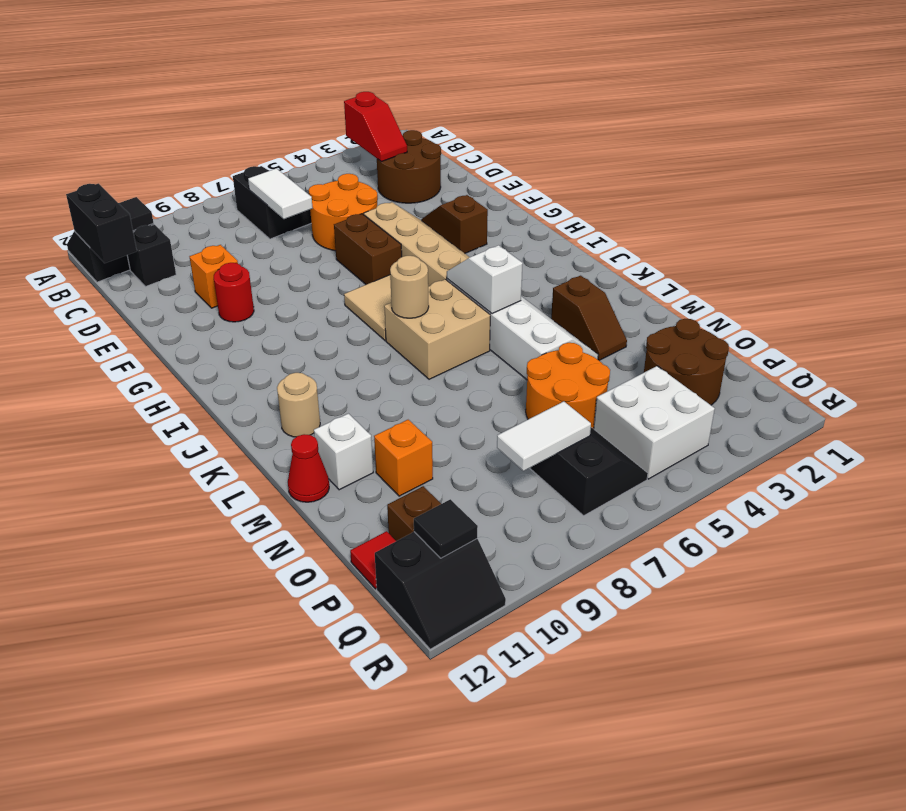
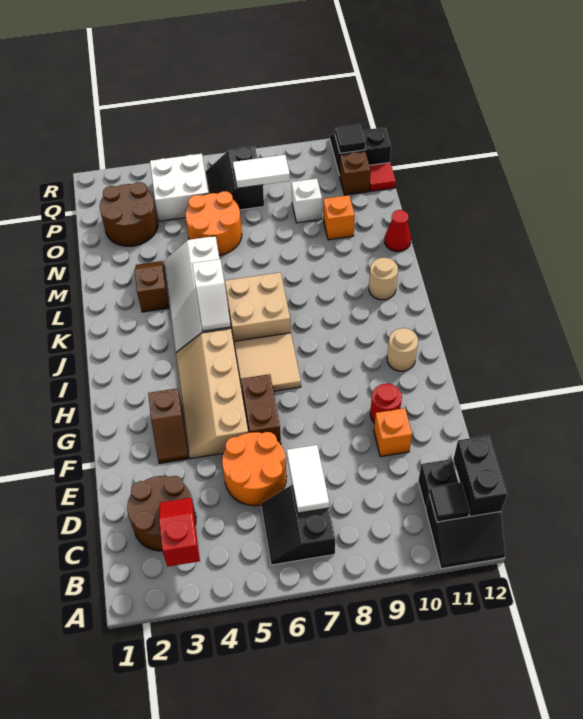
tan round brick J7 level 2 -> tan round brick H11 level 1
white brick M11 level 1 -> white brick O9 level 1

